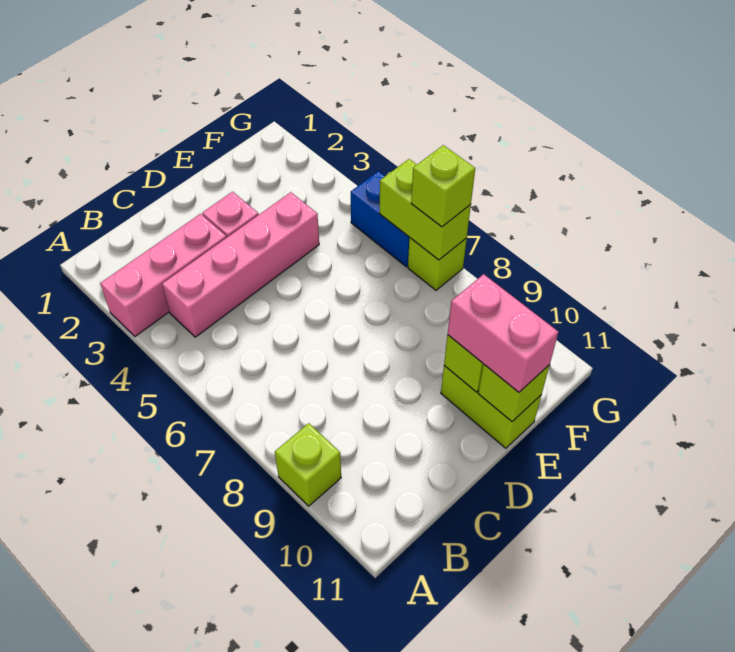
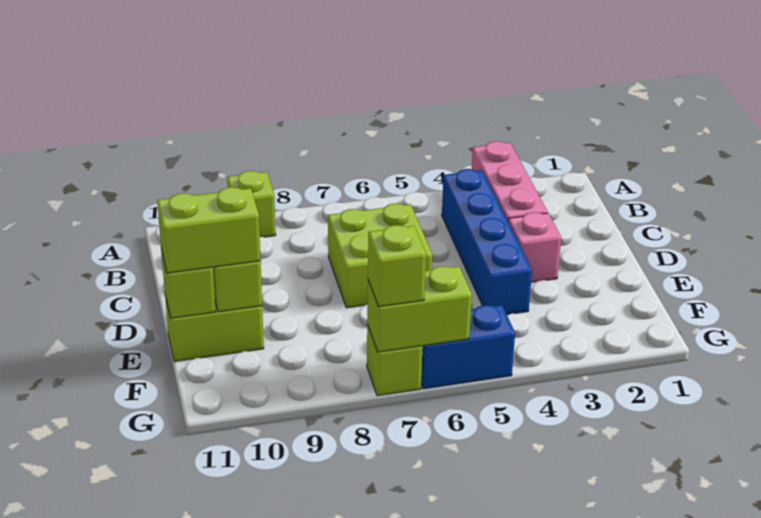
pink brick B4:E4 level 1 -> blue brick B4:E4 level 1
none -> lime brick C6:D7 level 1
pink brick E10:E11 level 3 -> lime brick E10:E11 level 3

